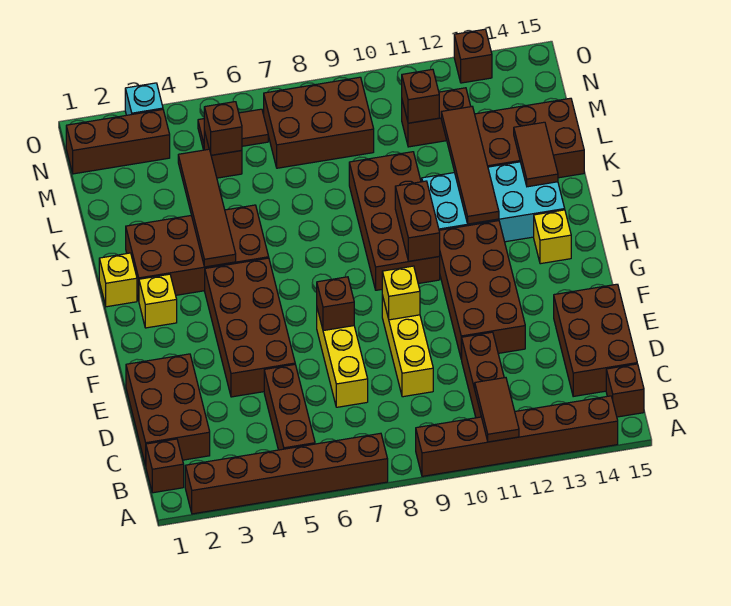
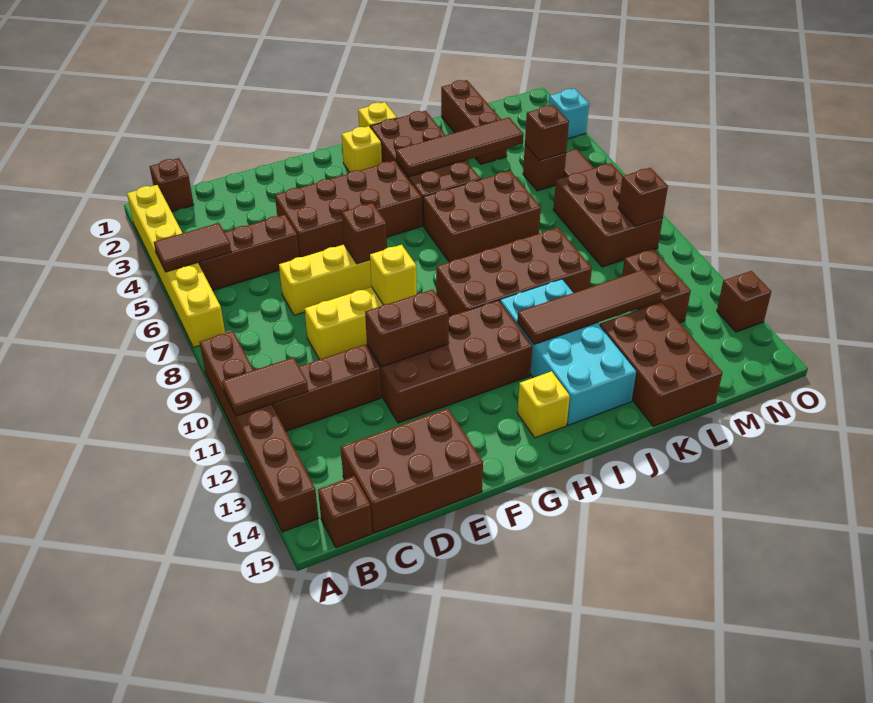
brown brick A2:A7 level 1 -> yellow brick A2:A7 level 1
brown brick C1:E2 level 1 -> brown brick I6:K7 level 1
brown brick H10:I10 level 2 -> brown brick E11:F11 level 2
brown tile J14:K14 level 2 -> brown tile A5:B5 level 2
brown brick M11 level 2 -> brown brick N9 level 2
brown brick N1:N3 level 1 -> brown brick L1:L3 level 1

